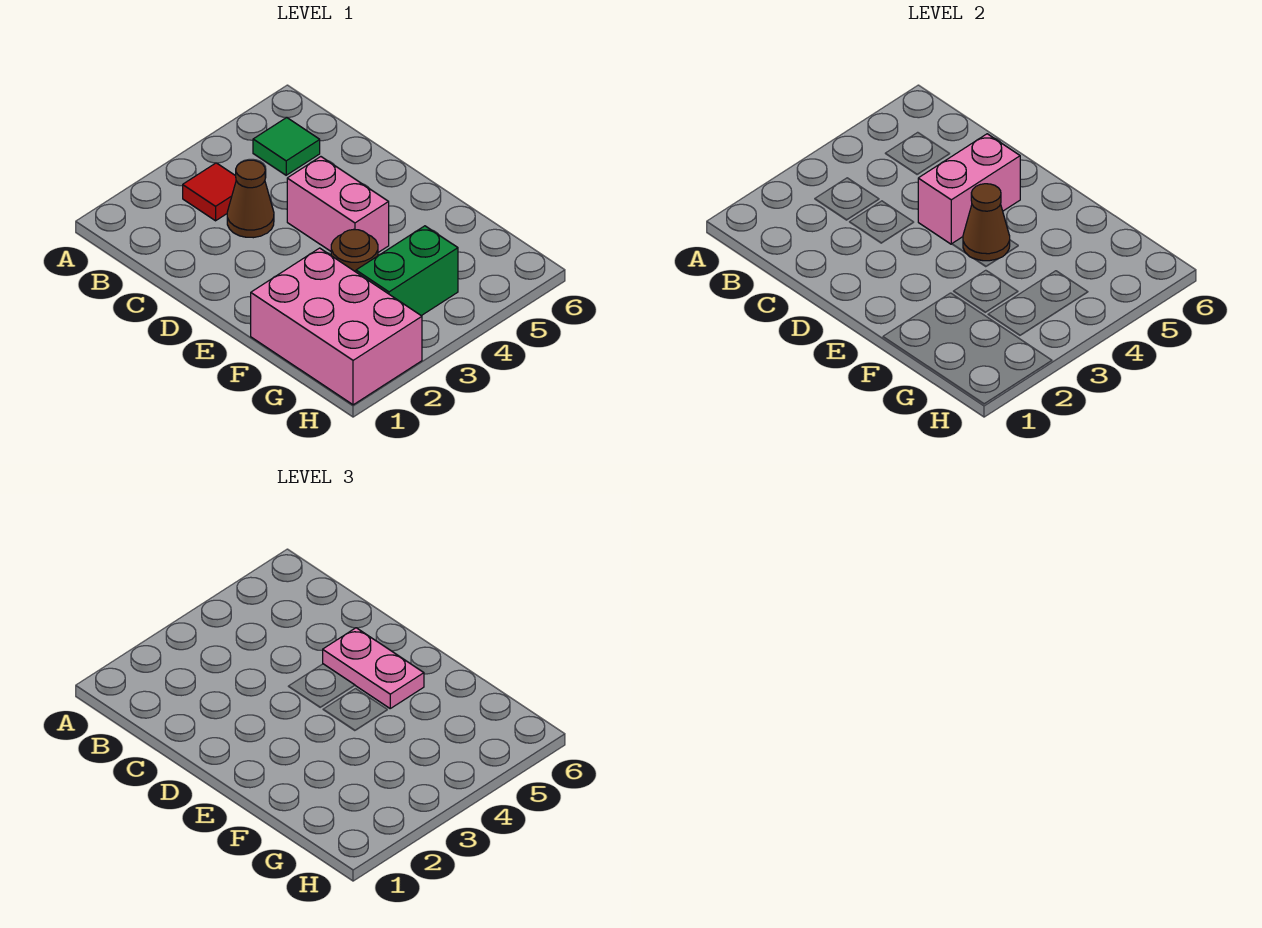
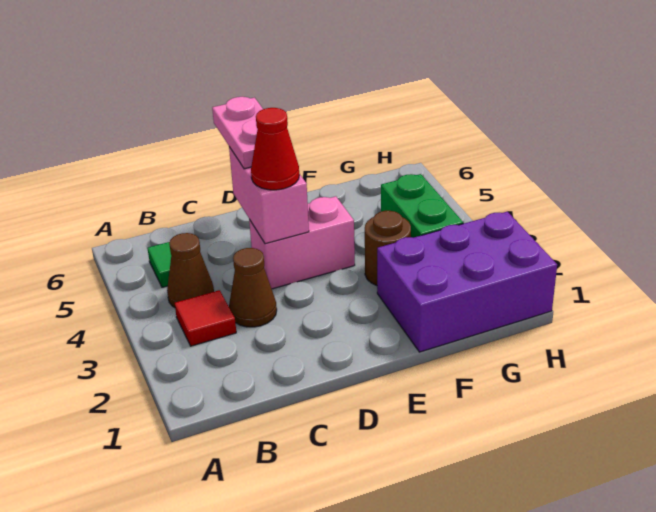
none -> red cone D4 level 3
pink plate D5:E5 level 3 -> pink plate D5:D6 level 3
brown cone E4 level 2 -> brown cone B4 level 1
pink brick F1:H2 level 1 -> purple brick F1:H2 level 1

